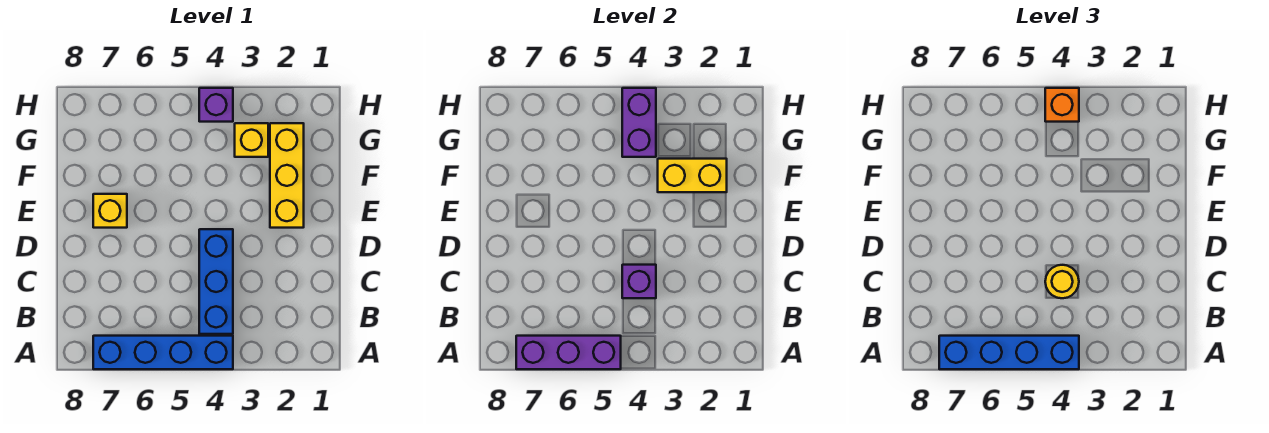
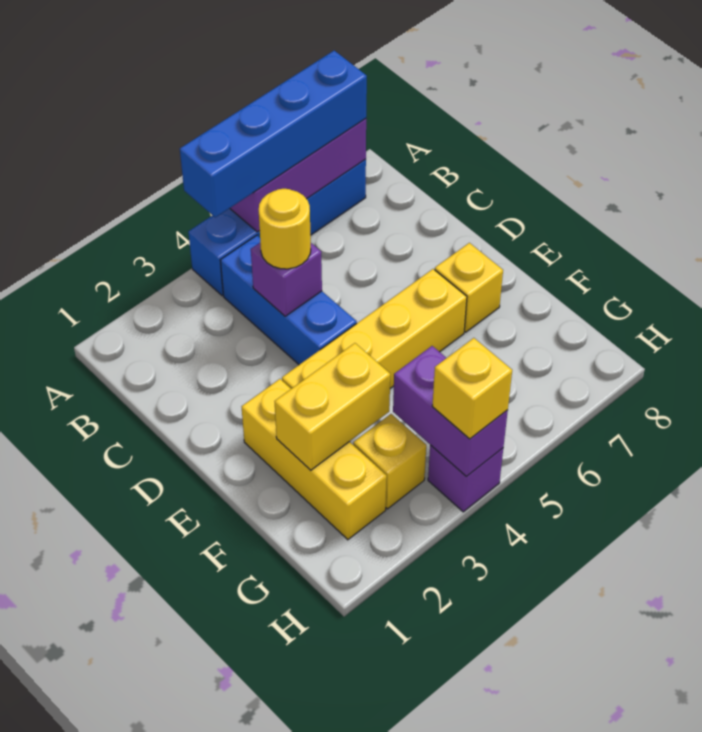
none -> yellow brick E3:E6 level 1
orange brick H4 level 3 -> yellow brick H4 level 3

